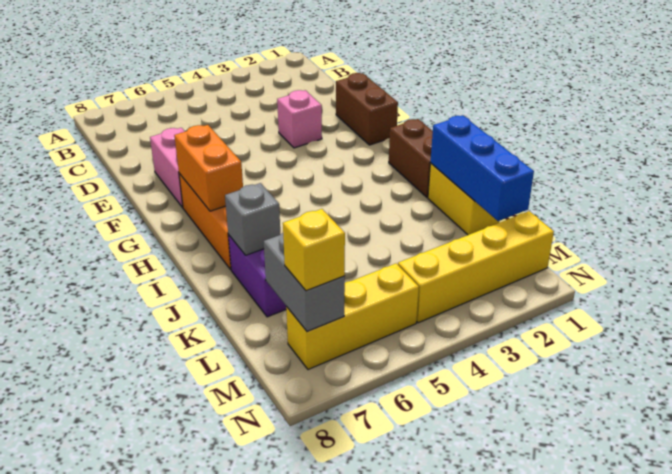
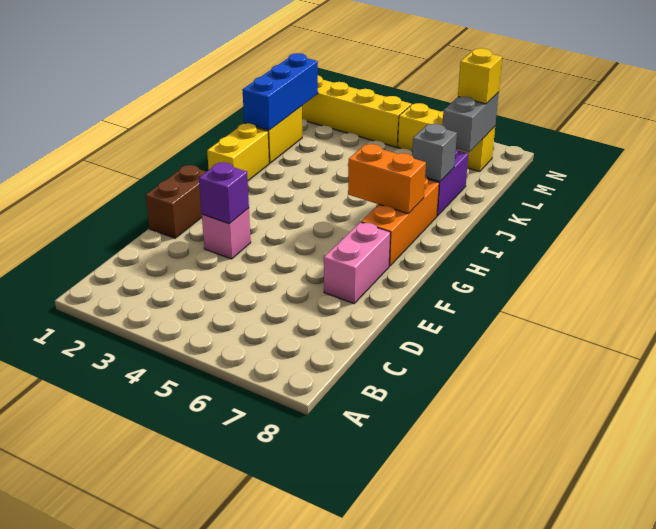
none -> purple brick E3 level 2
orange brick G7:H7 level 2 -> orange brick H6:H7 level 2
brown brick H1:I1 level 1 -> yellow brick H1:I1 level 1

